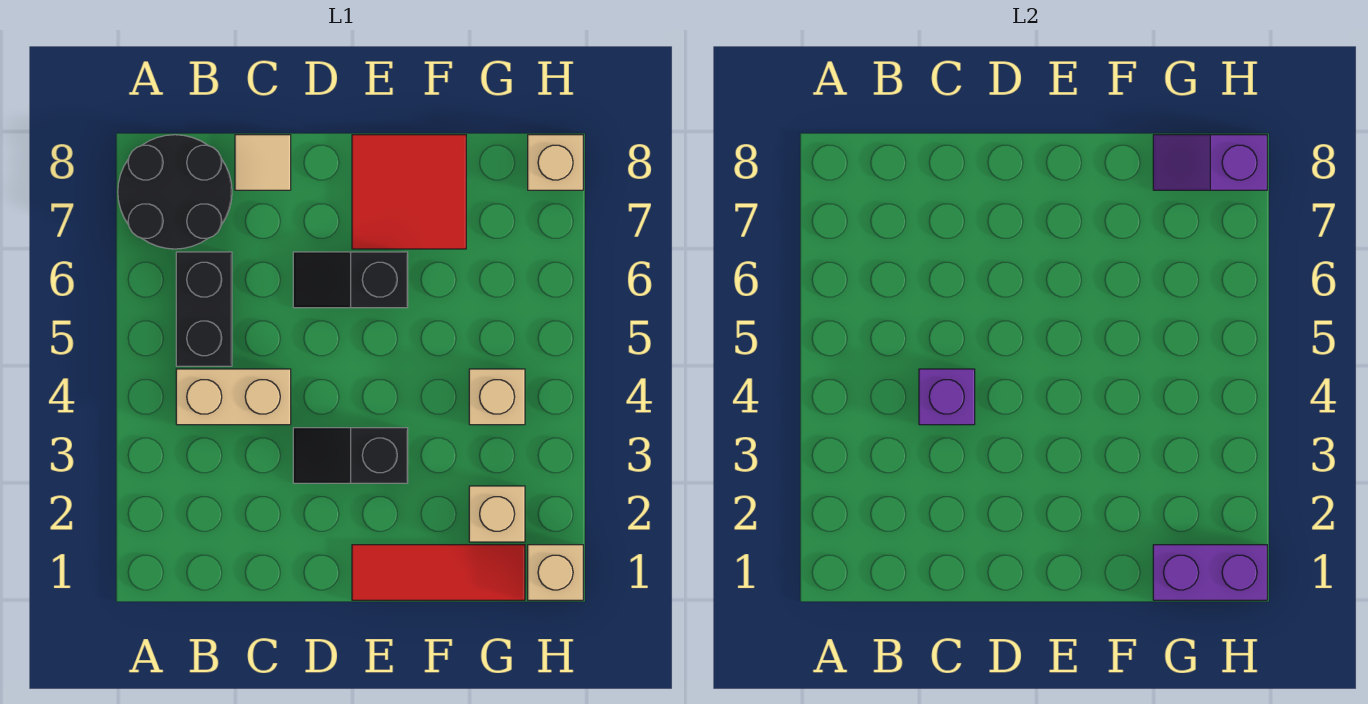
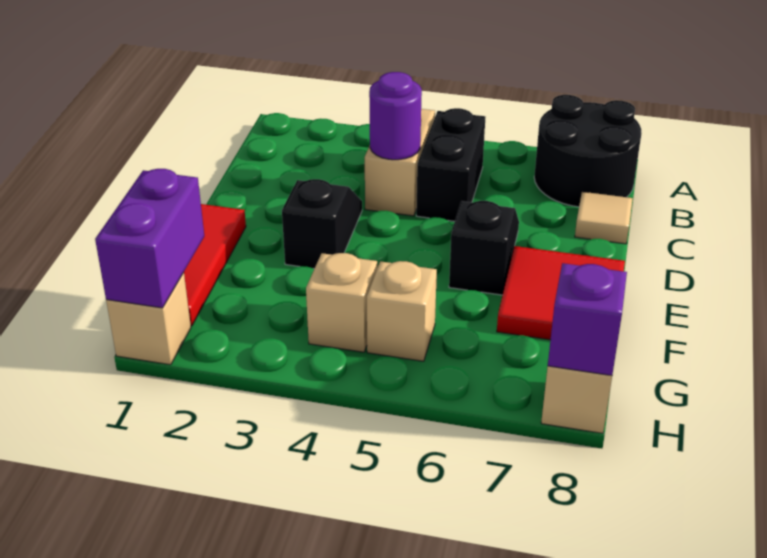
black brick B5:B6 level 1 -> black brick B5:C5 level 1
purple brick C4 level 2 -> purple round brick C4 level 2
tan brick G2 level 1 -> tan brick G5 level 1

